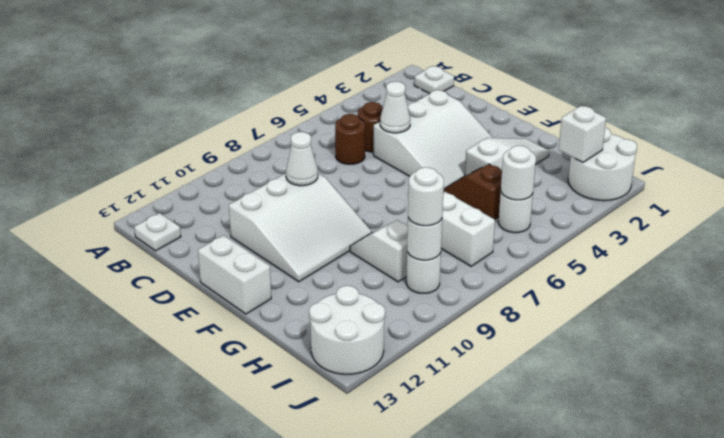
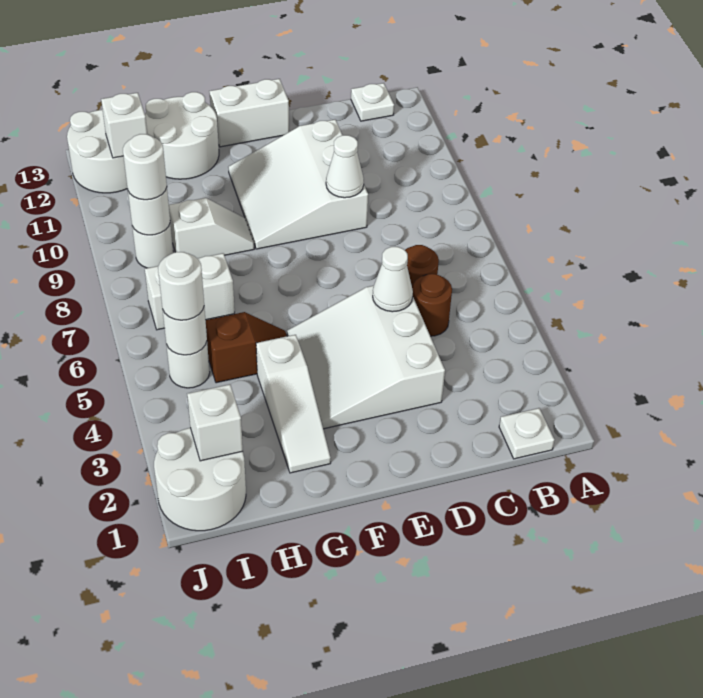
none -> white round brick G12:H13 level 1
none -> white round brick I5 level 3
none -> white brick I12 level 2

